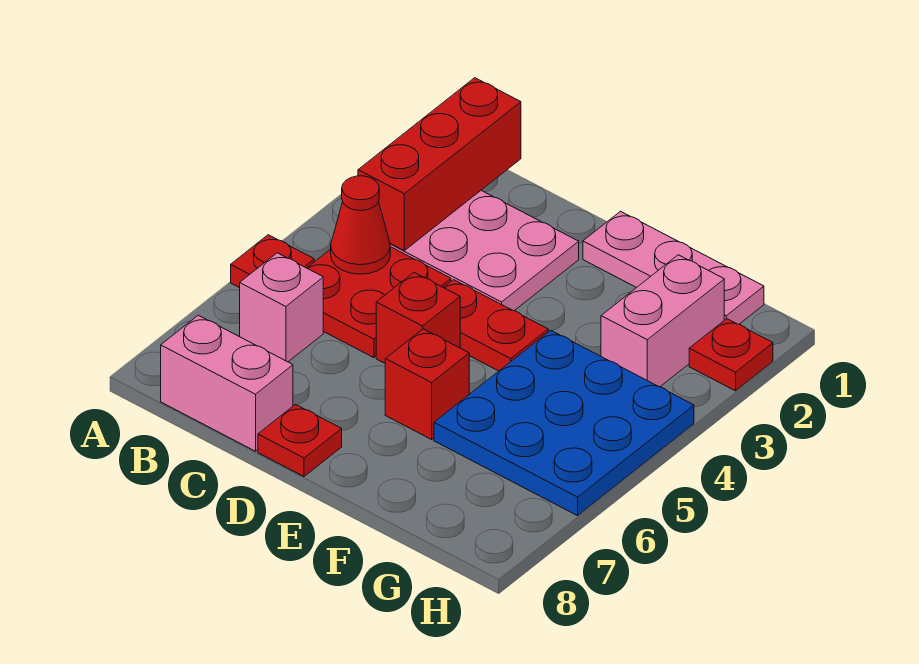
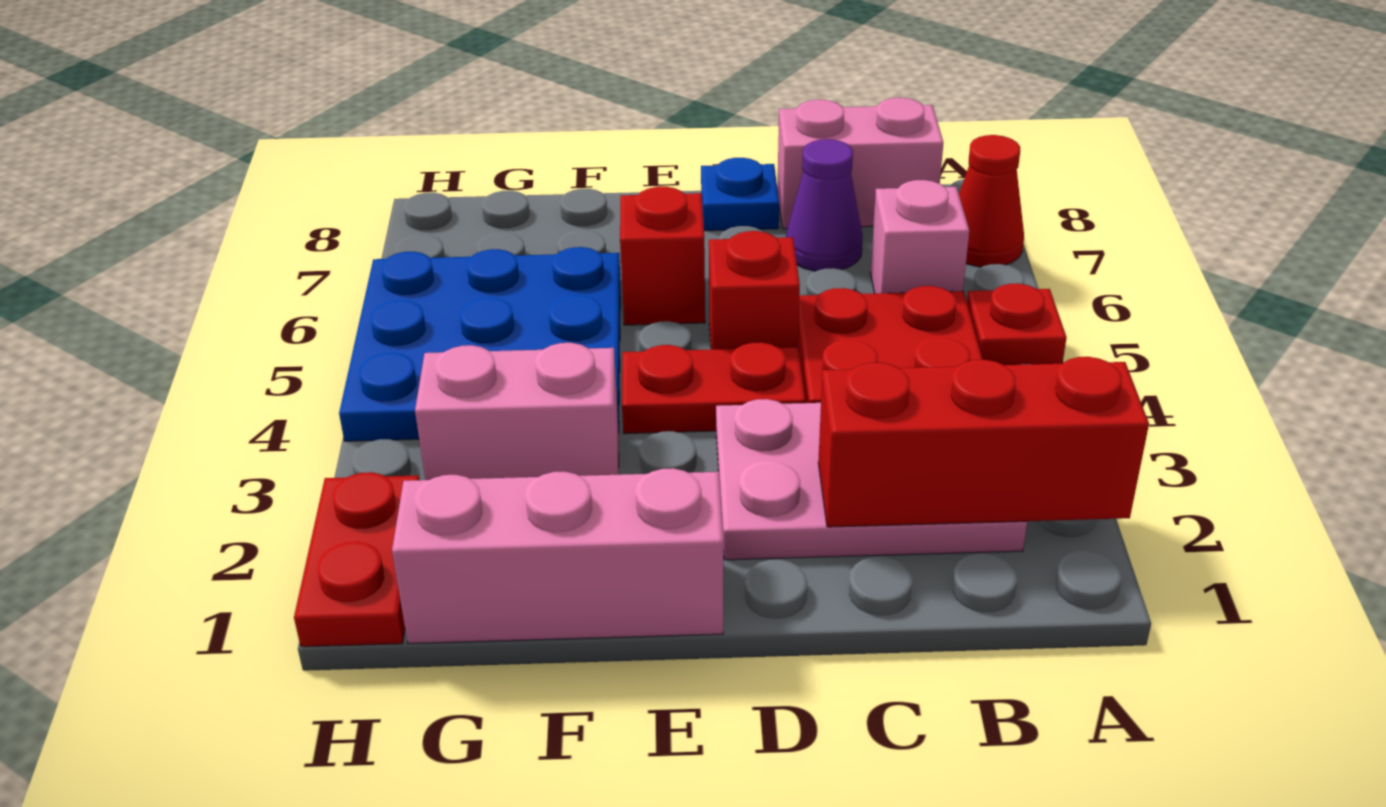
red brick B1:B3 level 2 -> red brick A2:C2 level 2
red cone B4 level 2 -> red cone A7 level 1
none -> purple cone C7 level 1
red plate D8 level 1 -> blue plate D8 level 1
pink plate E1:G1 level 1 -> pink brick E1:G1 level 1
pink brick G2:G3 level 1 -> pink brick F3:G3 level 1
red plate H2 level 1 -> red plate H1:H2 level 1

